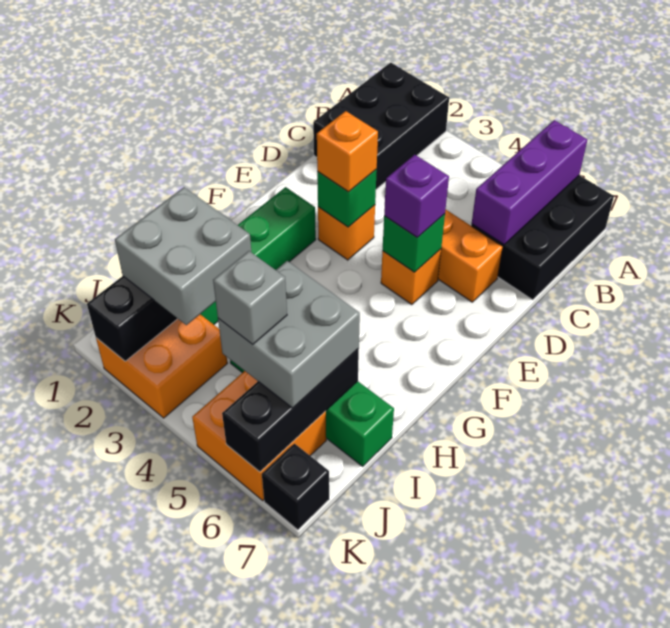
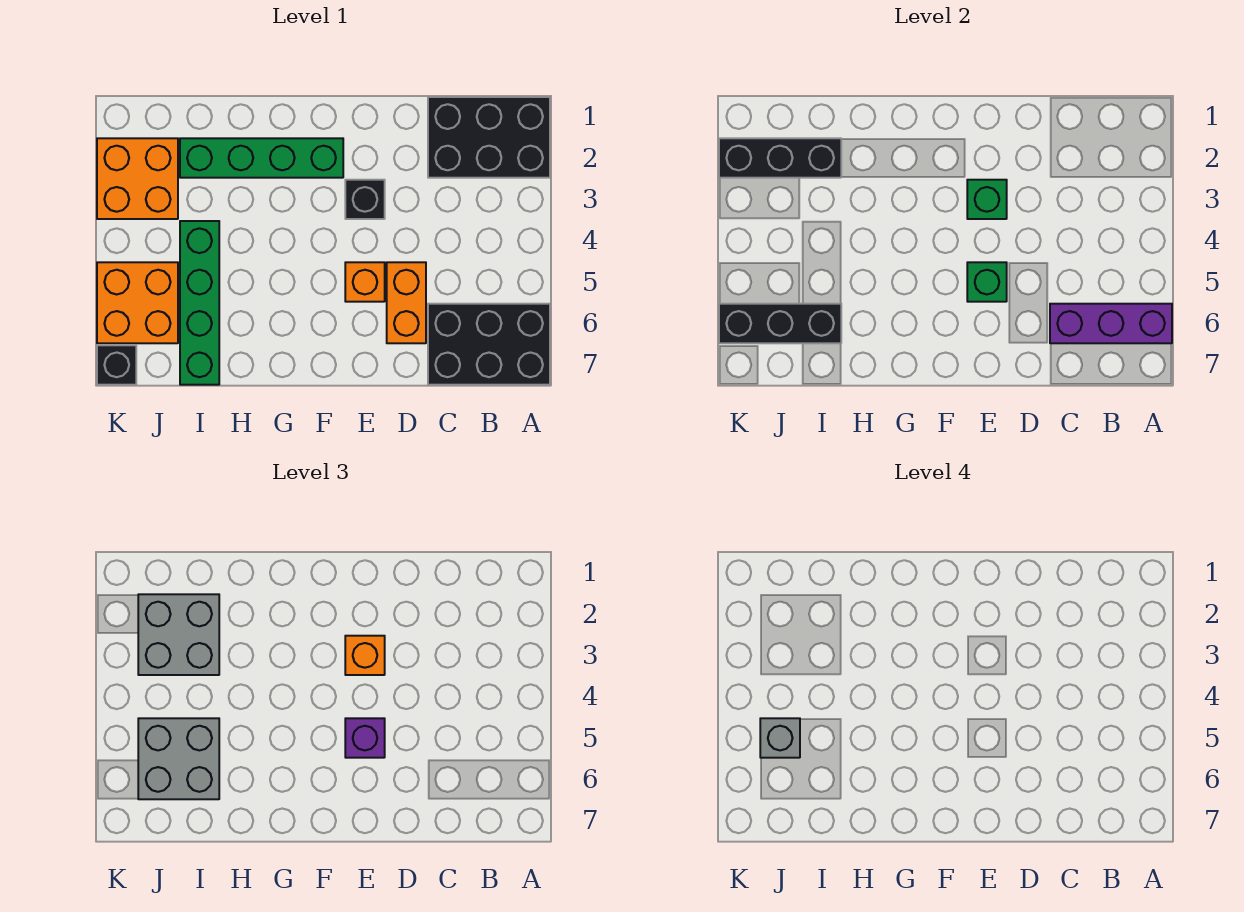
orange brick E3 level 1 -> black brick E3 level 1

